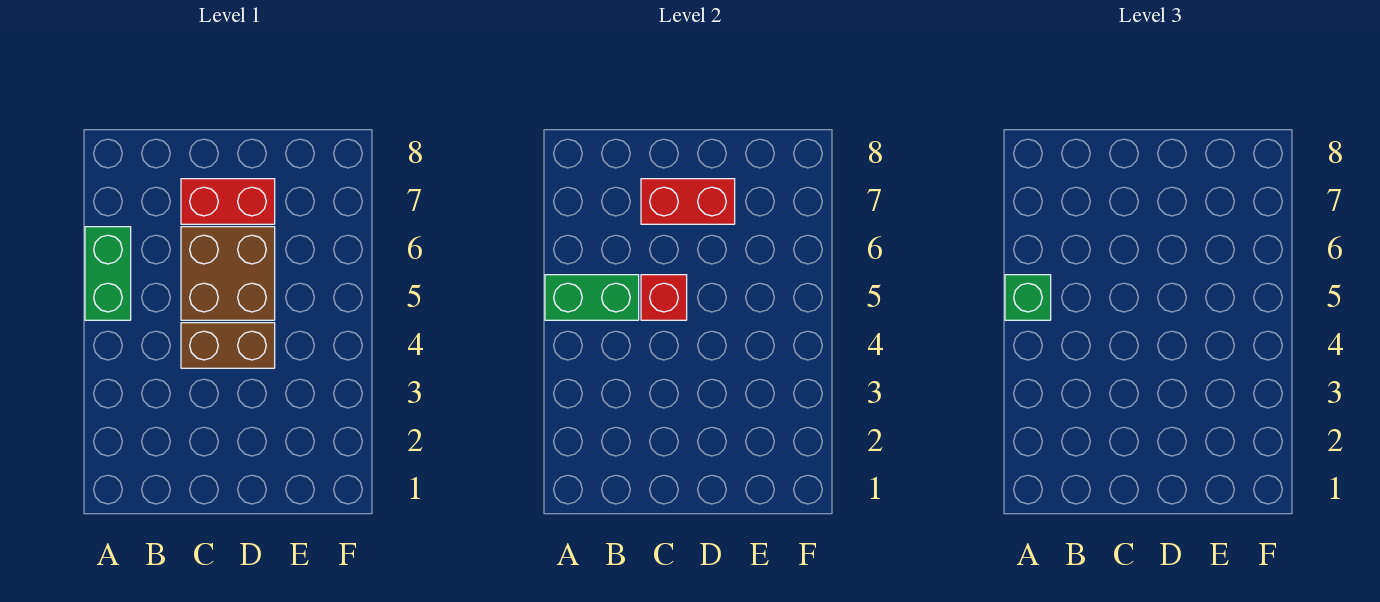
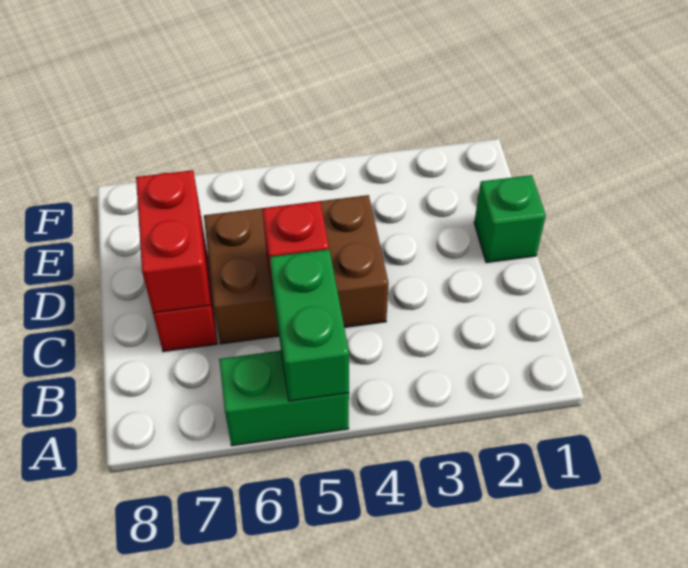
green brick A5 level 3 -> green brick D1 level 1

